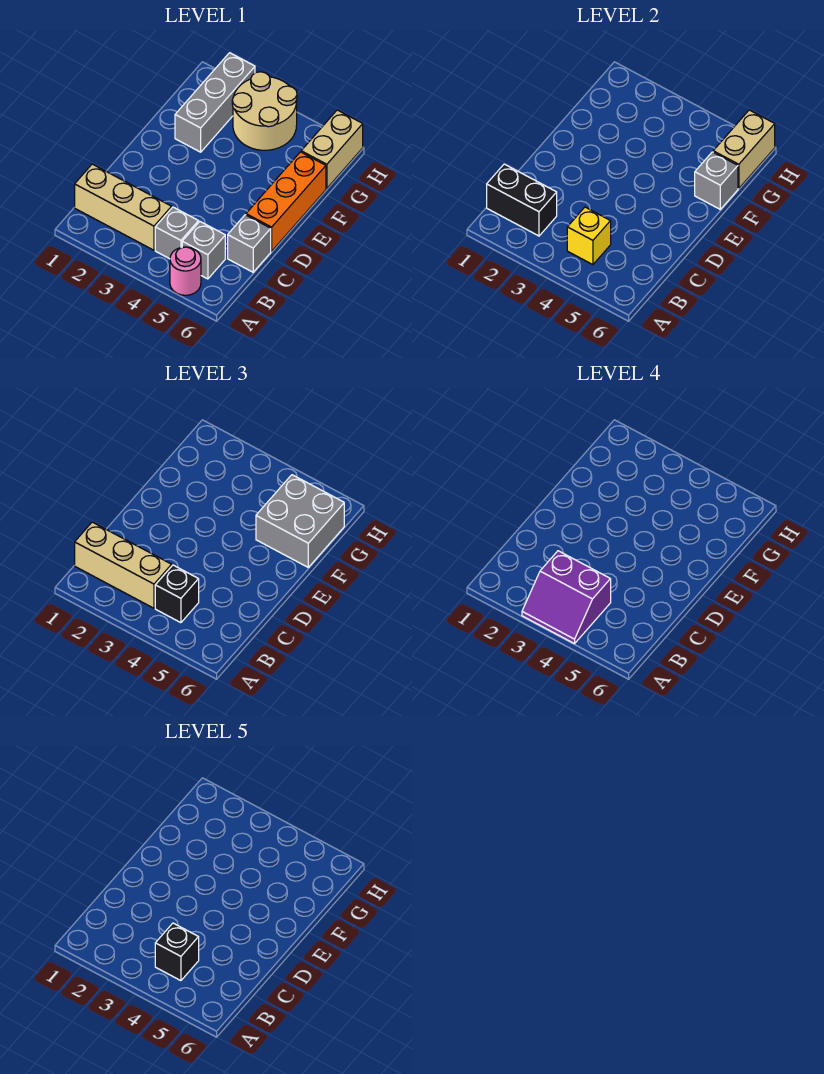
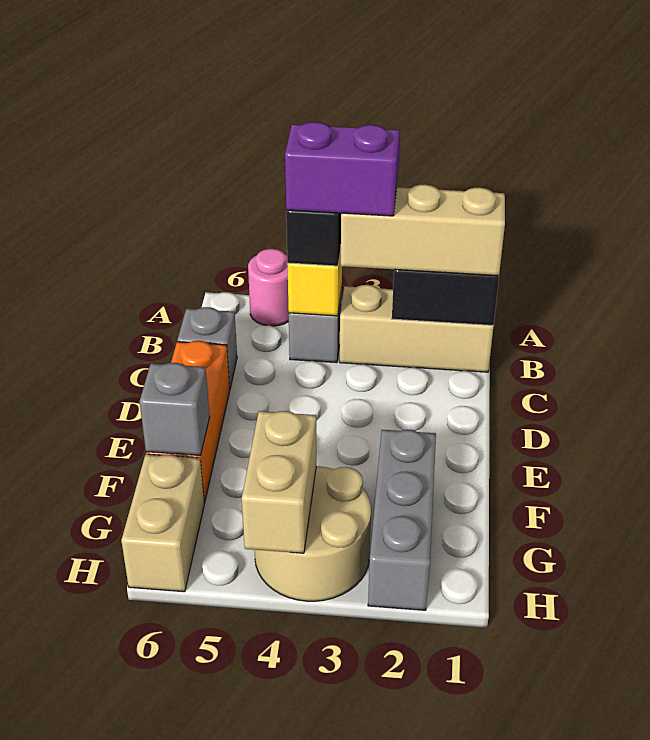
black brick B4 level 5 -> none
grey brick B5 level 1 -> none
grey brick F5:G6 level 3 -> none
tan brick G6:H6 level 2 -> tan brick G4:H4 level 2

